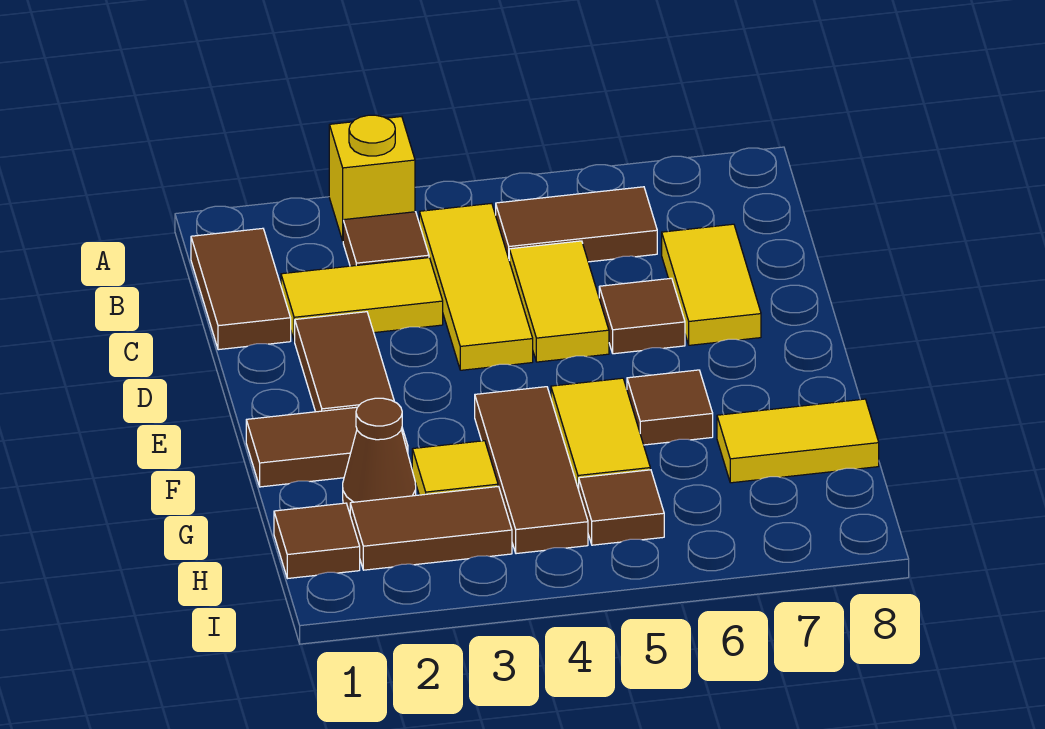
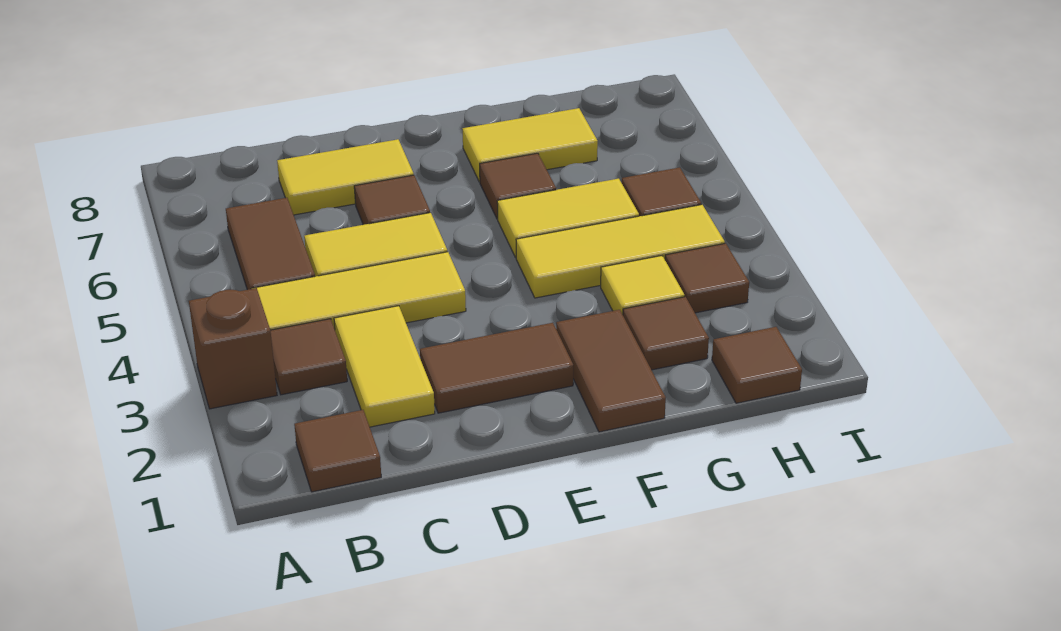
yellow brick A3 level 1 -> brown brick A3 level 1
brown tile B1:C1 level 1 -> brown tile B1 level 1
brown tile F4:H4 level 1 -> yellow tile F4:H4 level 1
brown cone G2 level 1 -> brown tile G2 level 1
yellow tile G7:G8 level 1 -> yellow tile F7:G7 level 1
brown tile H2:H3 level 1 -> brown tile H3 level 1

